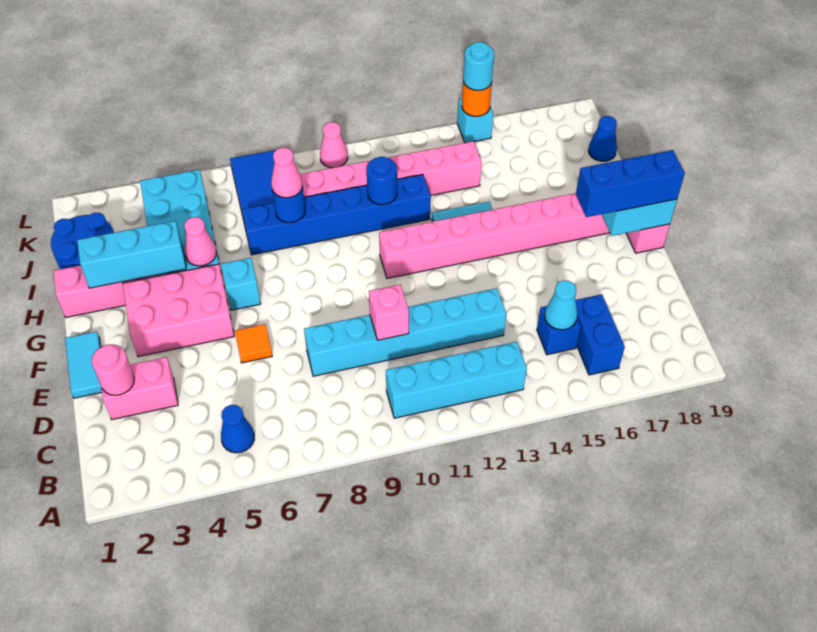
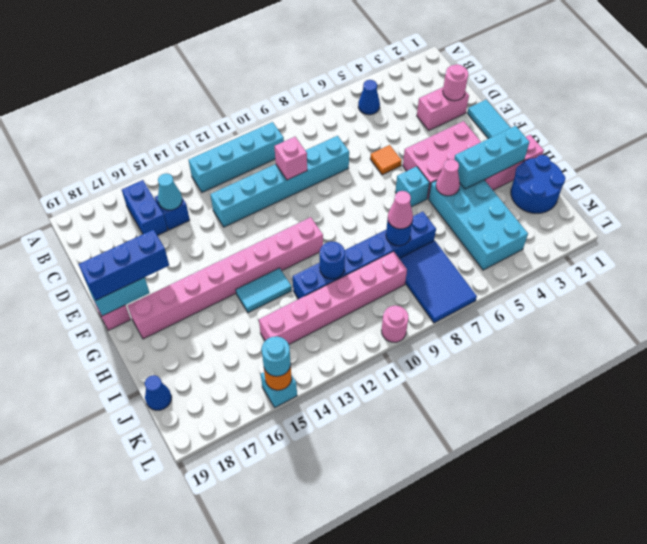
pink cone L10 level 1 -> pink round brick L10 level 1

